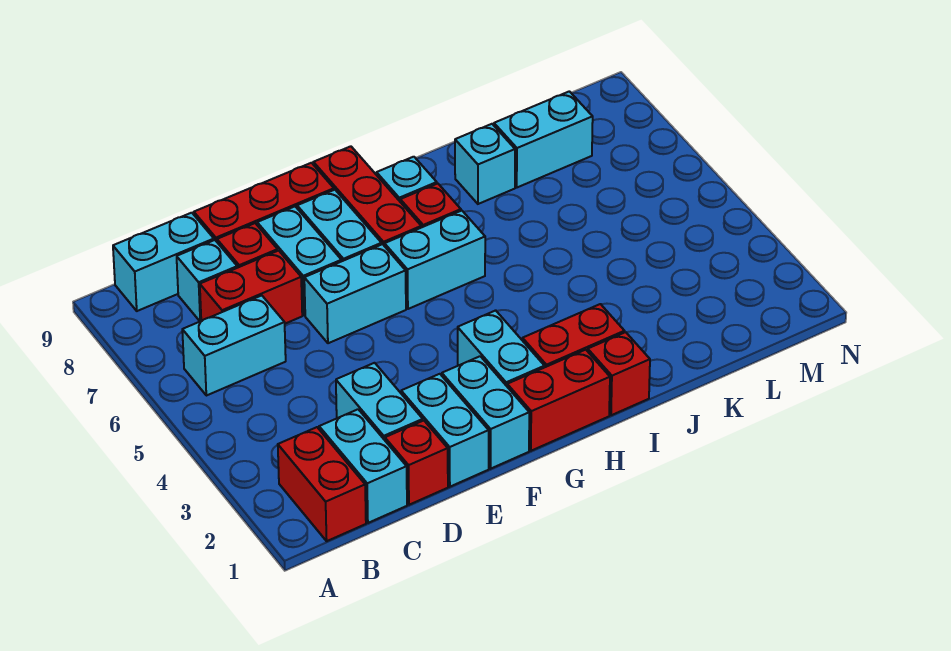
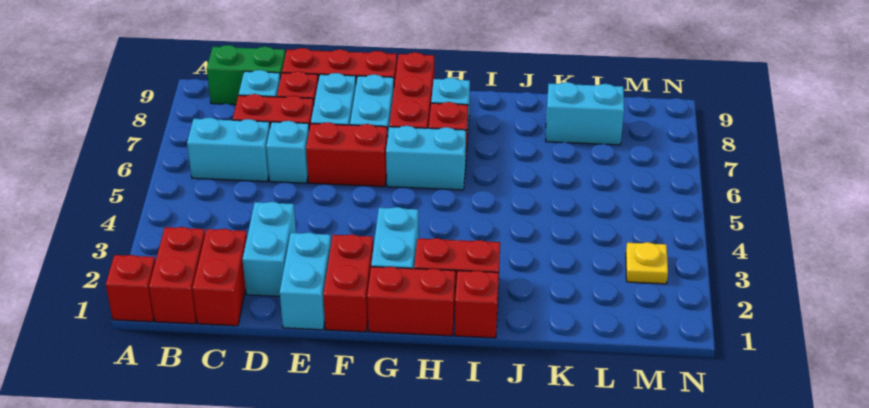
cyan brick B9:C9 level 1 -> green brick B9:C9 level 1
cyan brick C1:C2 level 1 -> red brick C1:C2 level 1
red brick D1 level 1 -> red brick A1 level 1
cyan brick E6:F6 level 1 -> red brick E6:F6 level 1
cyan brick F1:F2 level 1 -> red brick F1:F2 level 1
cyan brick J8 level 1 -> cyan brick D6 level 1
none -> yellow plate M3 level 1

